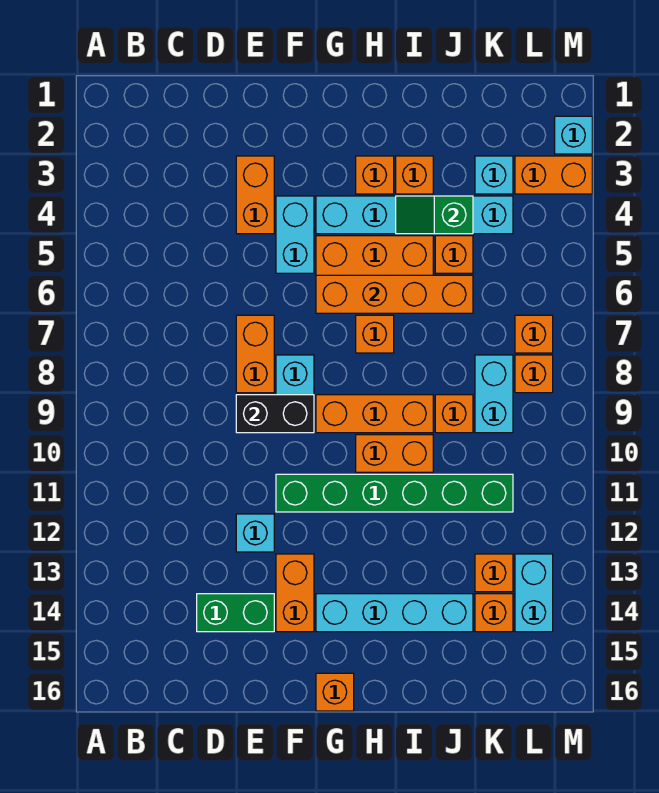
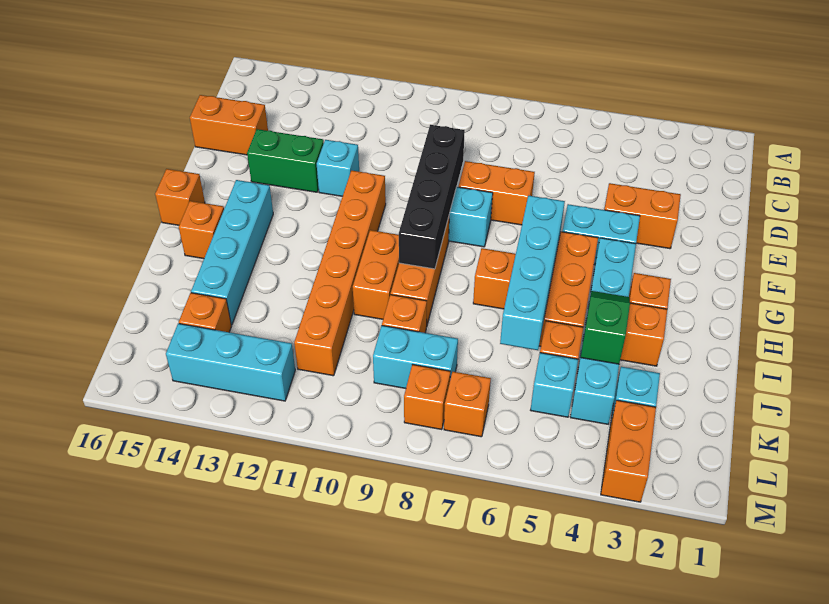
green brick D14:E14 level 1 -> green brick E13:E14 level 1
black brick E9:F9 level 2 -> black brick E9:H9 level 2
green brick F11:K11 level 1 -> orange brick F11:K11 level 1
orange brick F13:F14 level 1 -> orange brick D15:D16 level 1
orange brick G6:J6 level 2 -> cyan brick G6:J6 level 2
orange brick K13 level 1 -> orange brick H15 level 1
cyan brick L13:L14 level 1 -> cyan brick L12:L14 level 1
cyan brick M2 level 1 -> cyan brick K5 level 1

